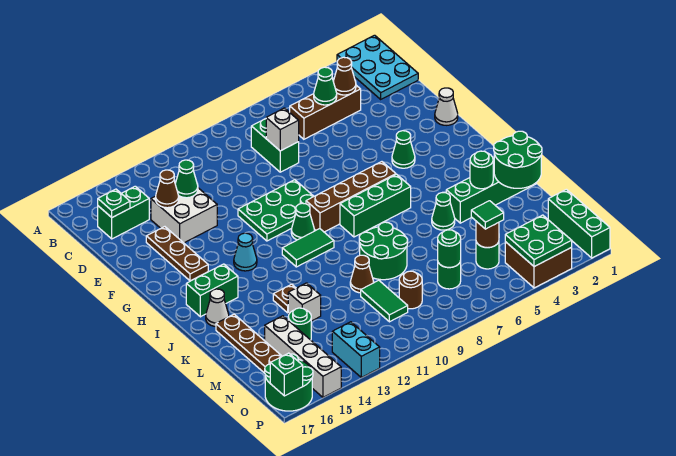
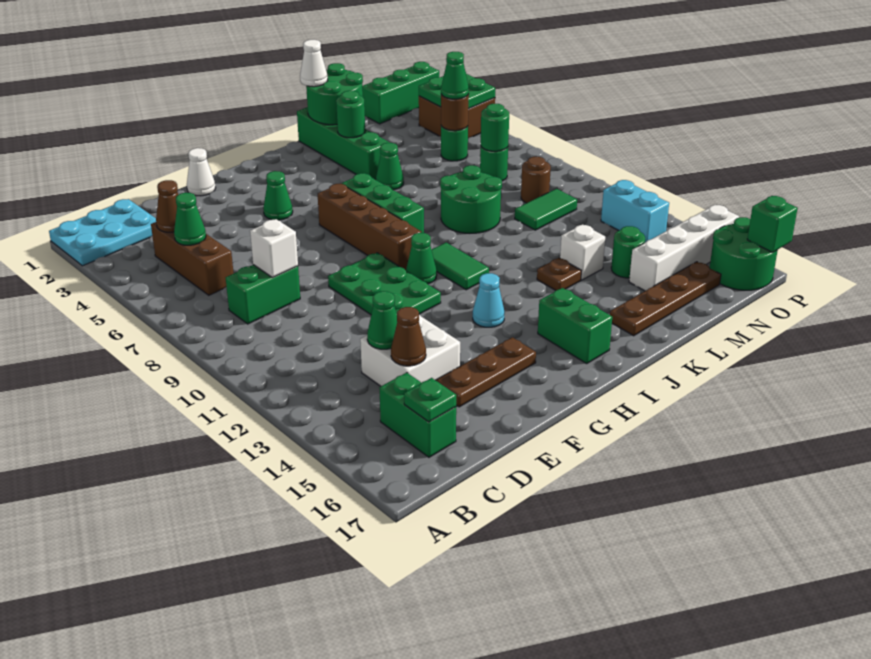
white cone J16 level 1 -> white cone K1 level 3
brown cone L10 level 1 -> none
green tile N5 level 3 -> green cone N5 level 3
cyan brick O13:P13 level 1 -> cyan brick O12:O13 level 1

